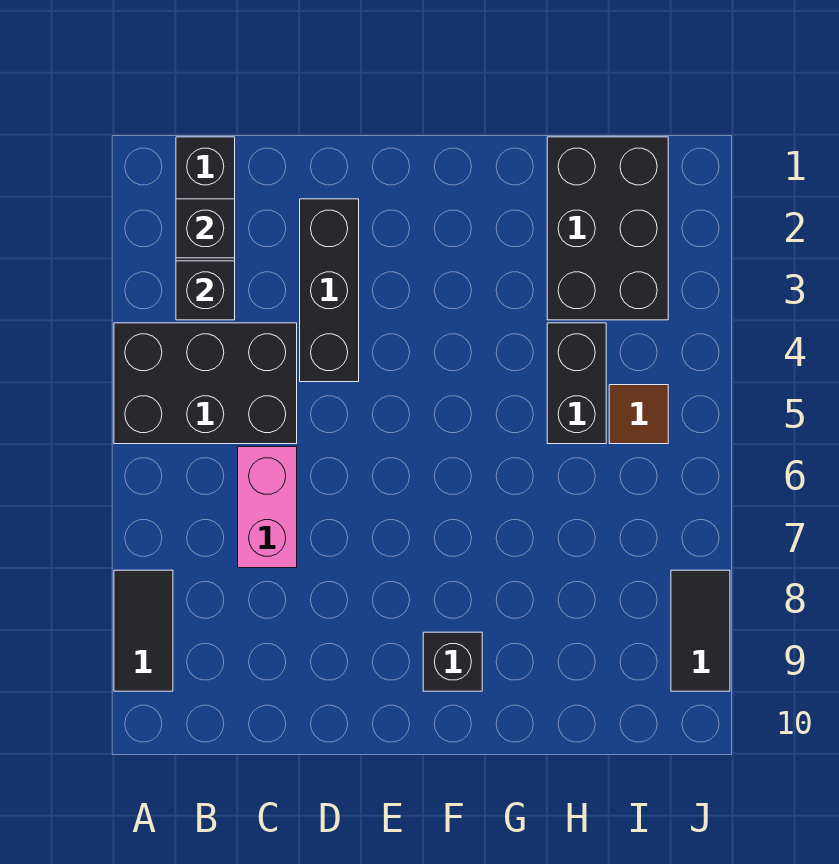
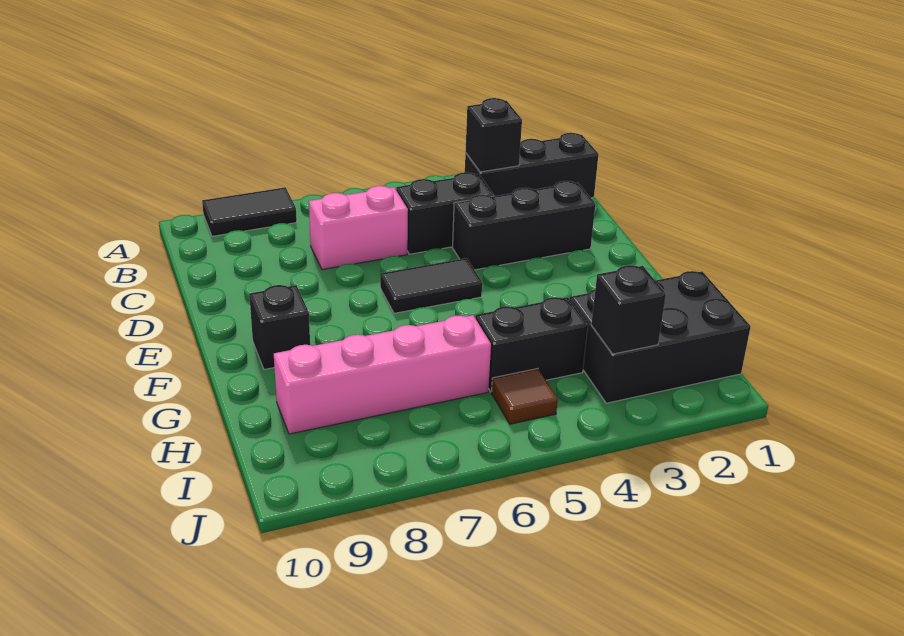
black brick A4:C5 level 1 -> black brick C4:C5 level 1
black brick B2 level 2 -> black brick I3 level 2
none -> pink brick H6:H9 level 1
black tile J8:J9 level 1 -> black tile E5:E6 level 1

